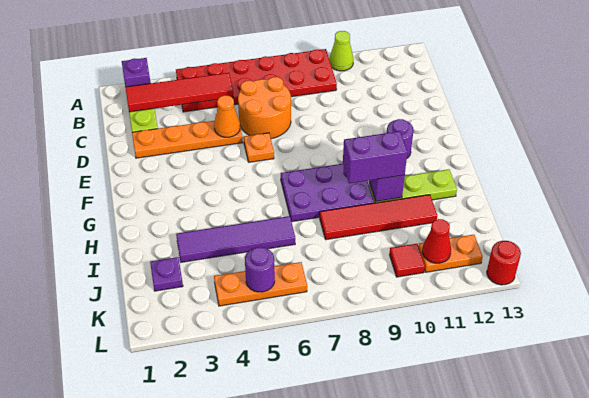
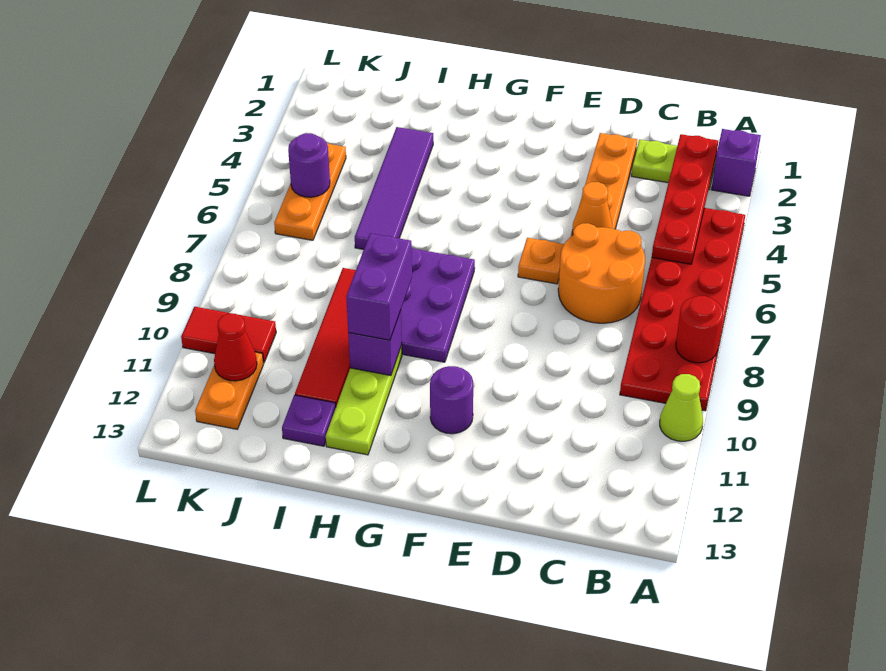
red tile B2:B5 level 2 -> red plate B2:B5 level 2
purple plate J2 level 1 -> purple plate I12 level 1
red tile K10 level 1 -> red tile K10:L10 level 1
red round brick L13 level 1 -> red round brick A8 level 2

